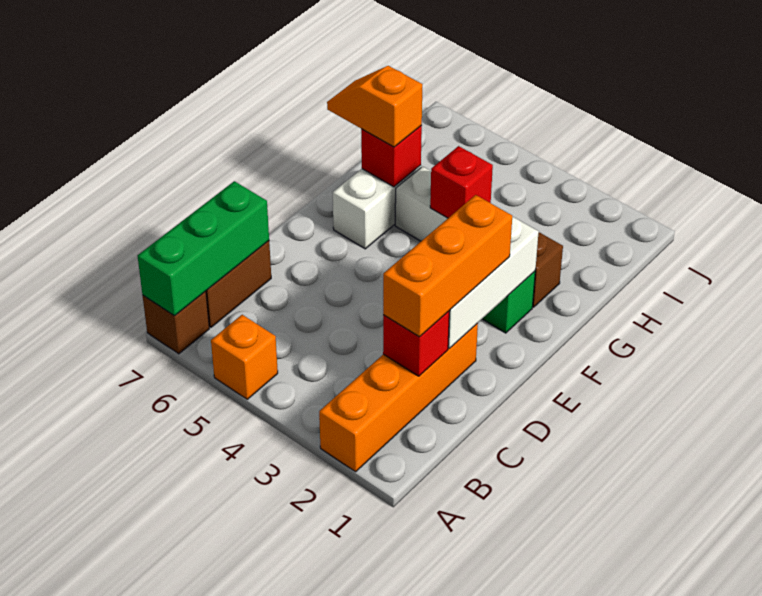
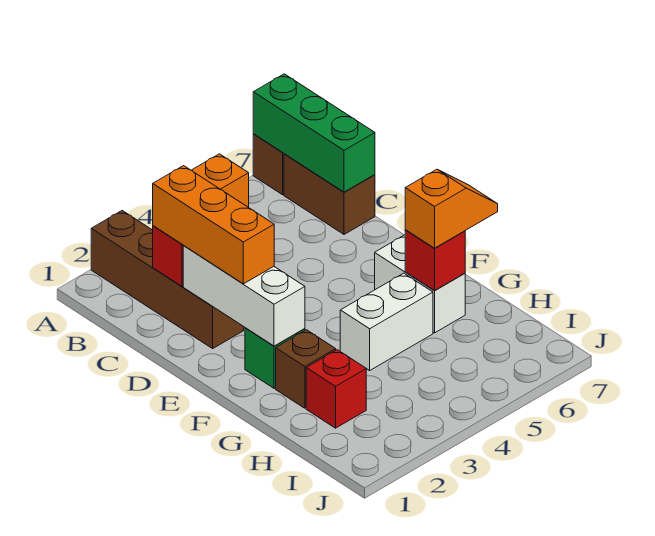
orange brick A2:D2 level 1 -> brown brick A2:D2 level 1
red brick G4 level 2 -> red brick H2 level 1

